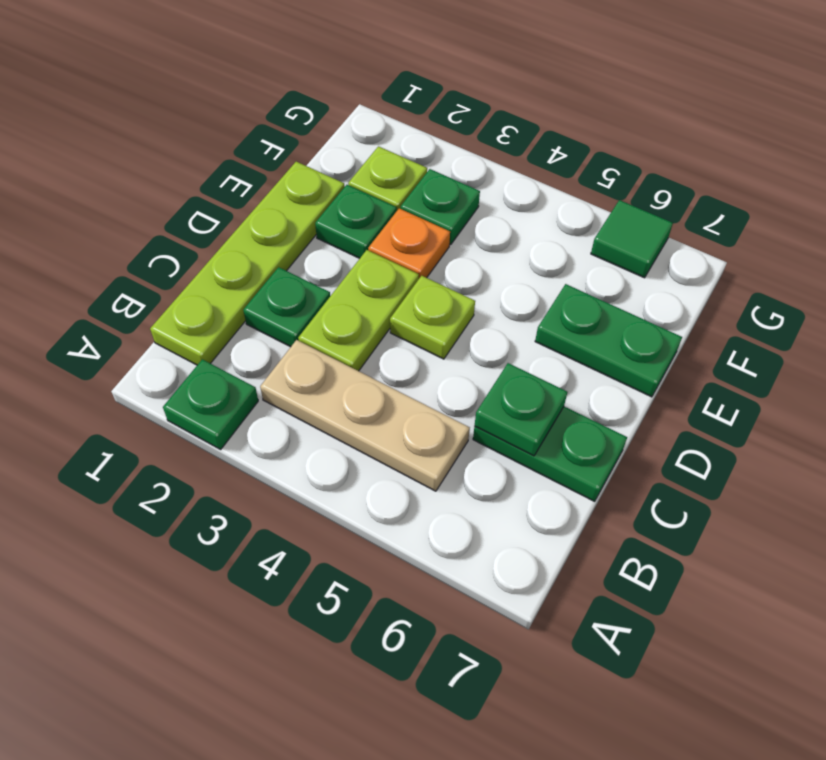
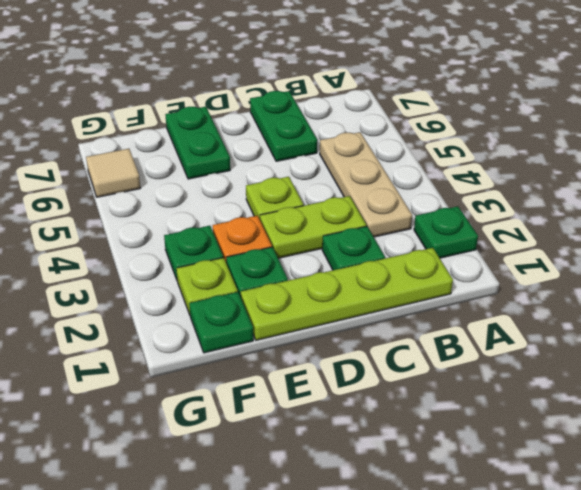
green plate C6 level 2 -> green plate F1 level 1
green tile G6 level 1 -> tan tile G6 level 1

